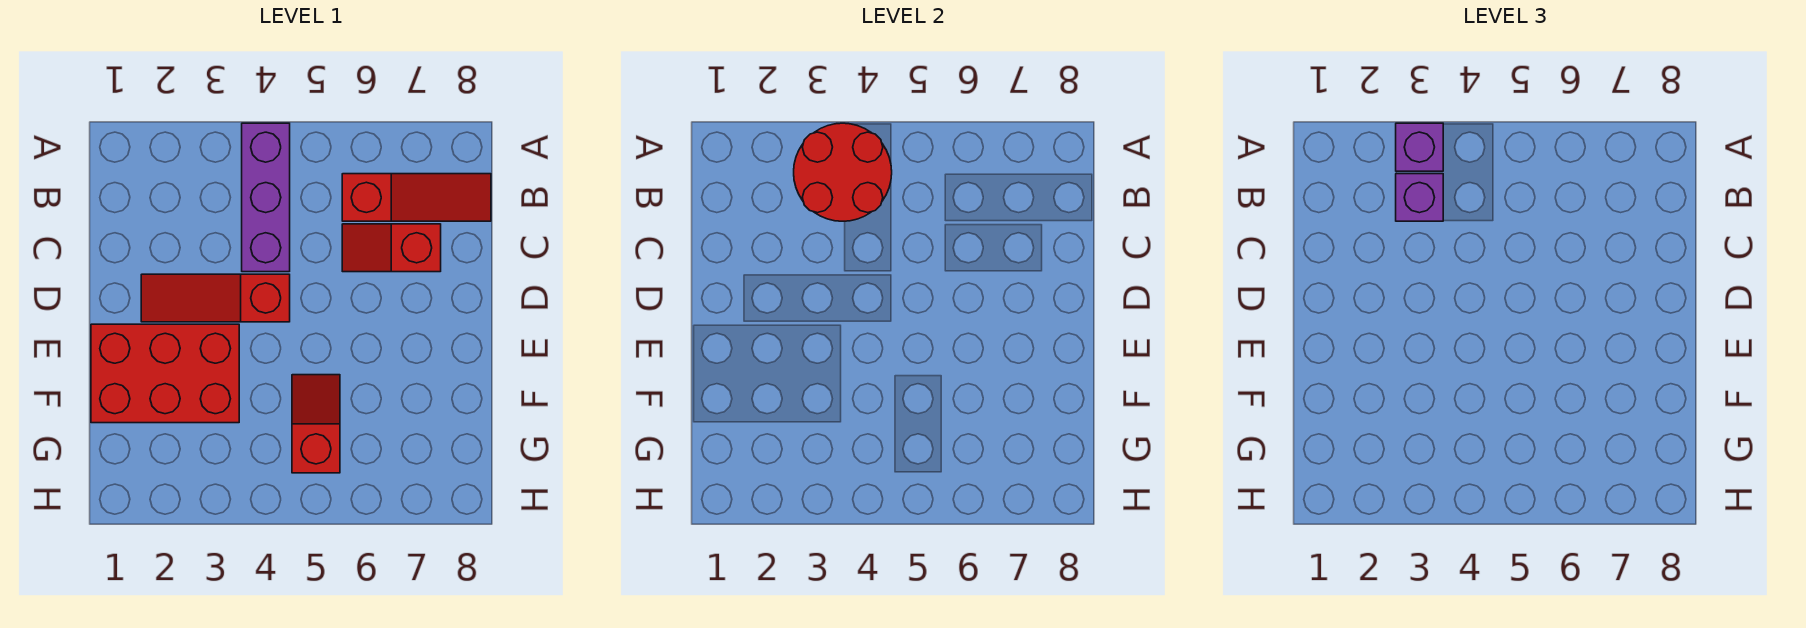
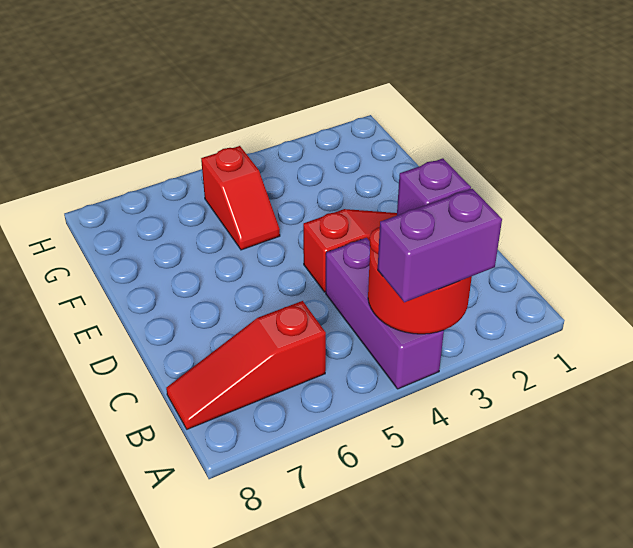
purple brick A3 level 3 -> purple brick A3:A4 level 3
red slope C6:C7 level 1 top 7 -> none
red brick E1:F3 level 1 -> none

